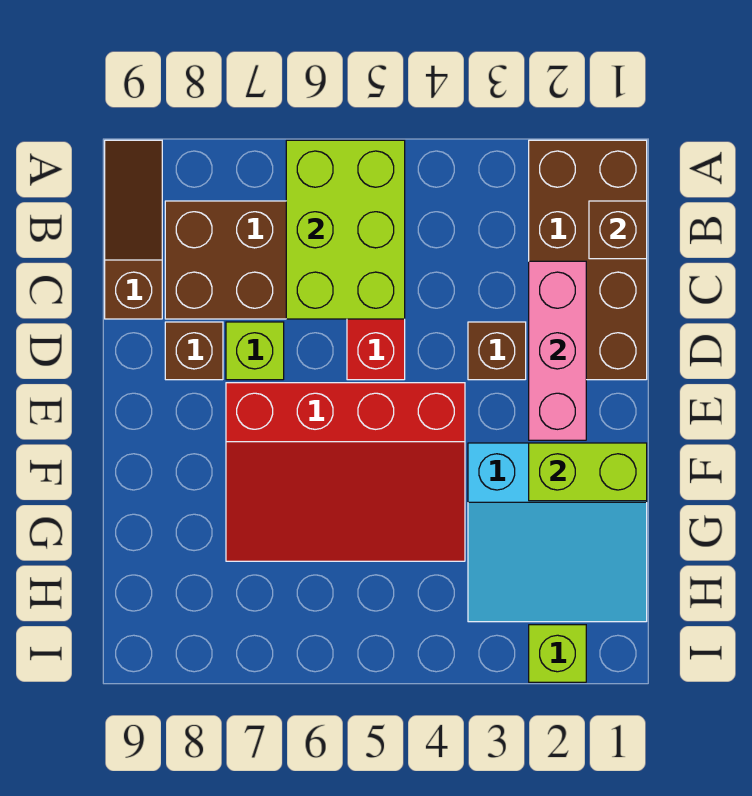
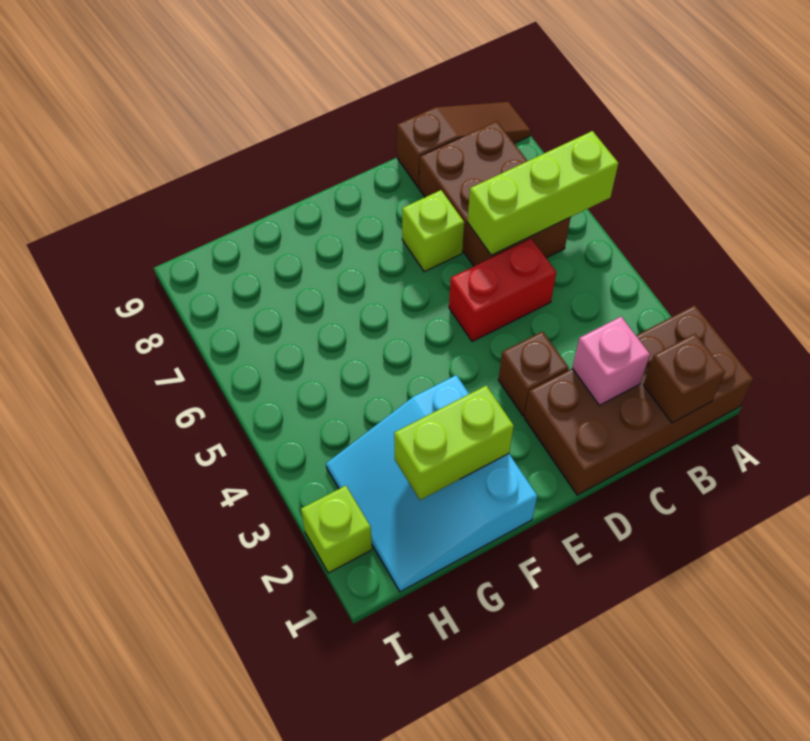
lime brick A5:C6 level 2 -> lime brick A6:C6 level 2
pink brick C2:E2 level 2 -> pink brick C2 level 2
brown brick D8 level 1 -> none
red slope E4:G7 level 1 top E -> none
lime brick F1:F2 level 2 -> lime brick F2:G2 level 2

